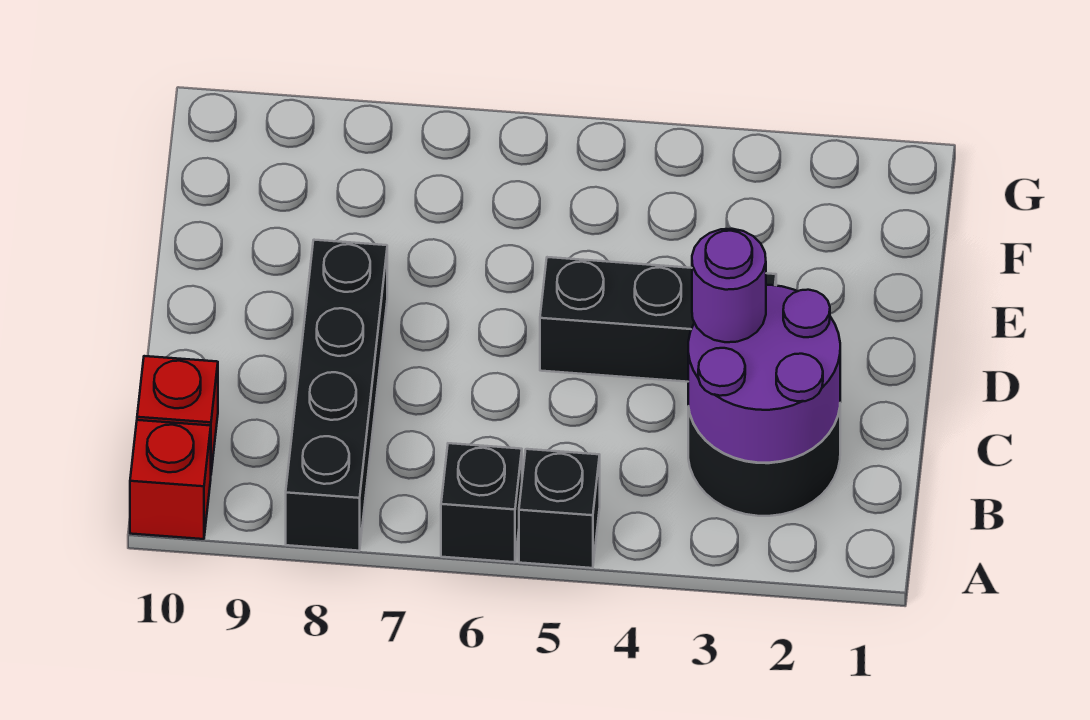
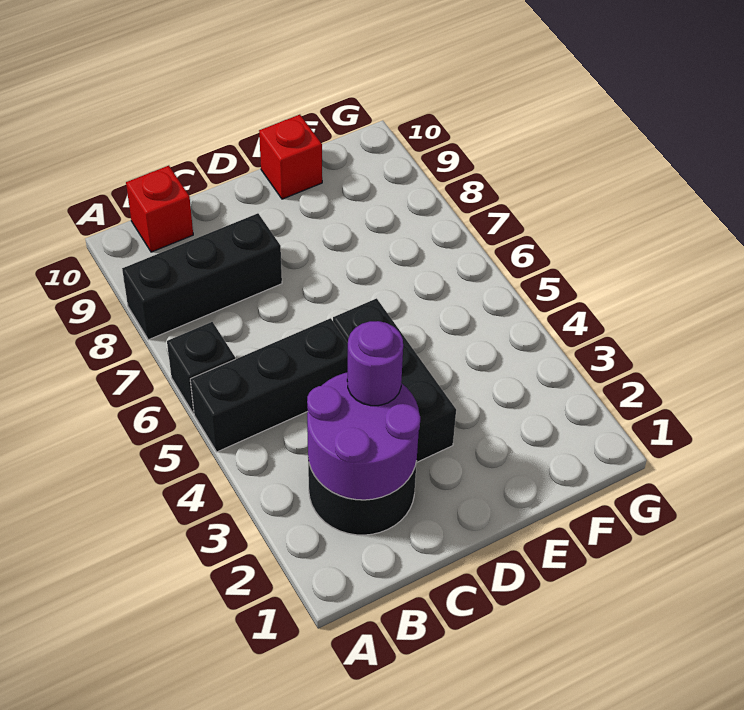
black brick A5 level 1 -> black brick A5:C5 level 1
black brick A8:D8 level 1 -> black brick A8:C8 level 1
red brick A10 level 1 -> red brick E10 level 1

